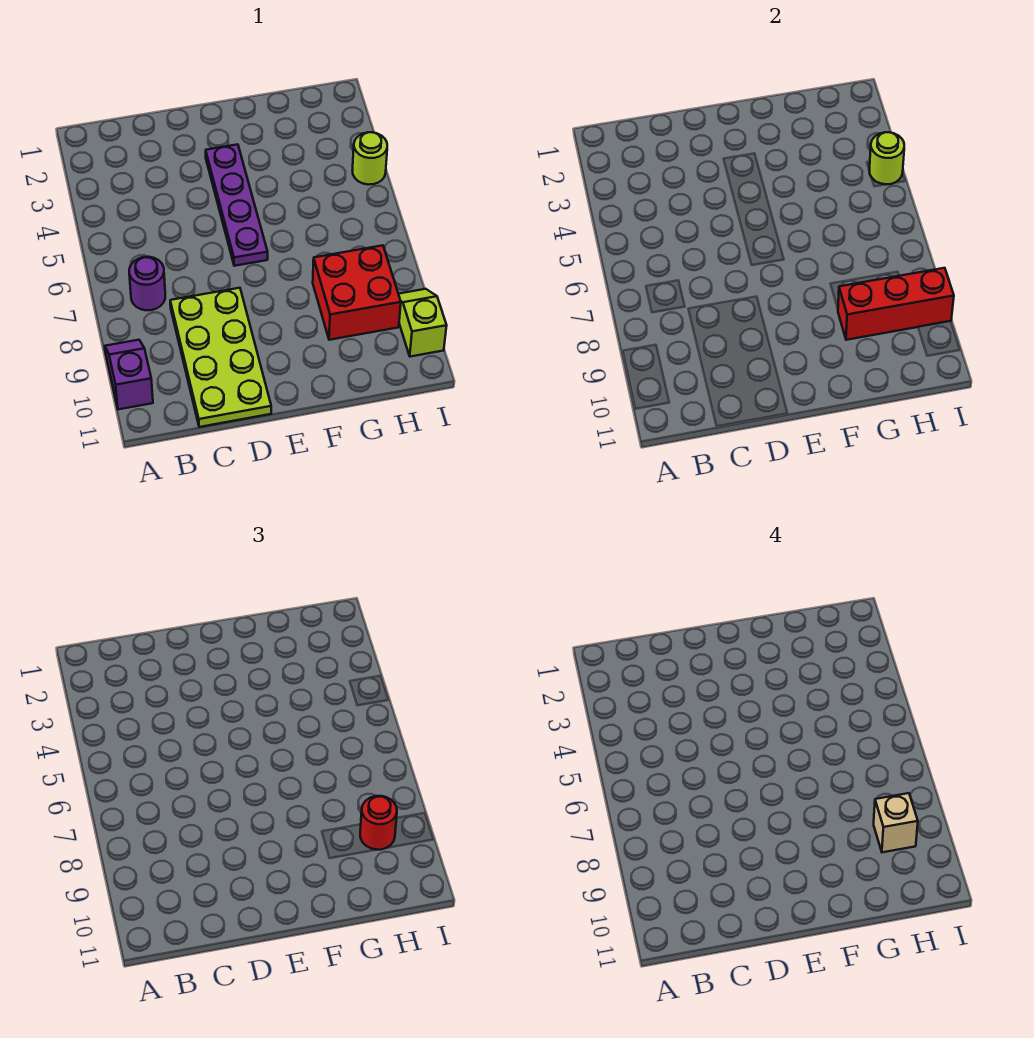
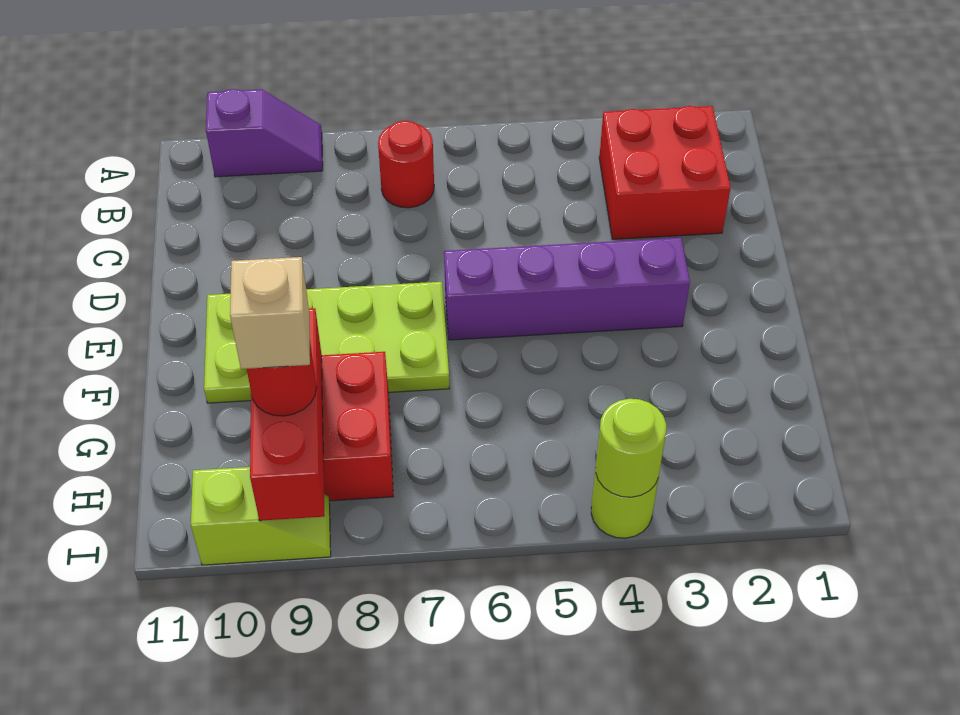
none -> red brick B2:C3 level 1
purple round brick B7 level 1 -> red round brick B7 level 1
lime plate C8:D11 level 1 -> lime plate E7:F10 level 1
purple plate E3:E6 level 1 -> purple brick E3:E6 level 1

